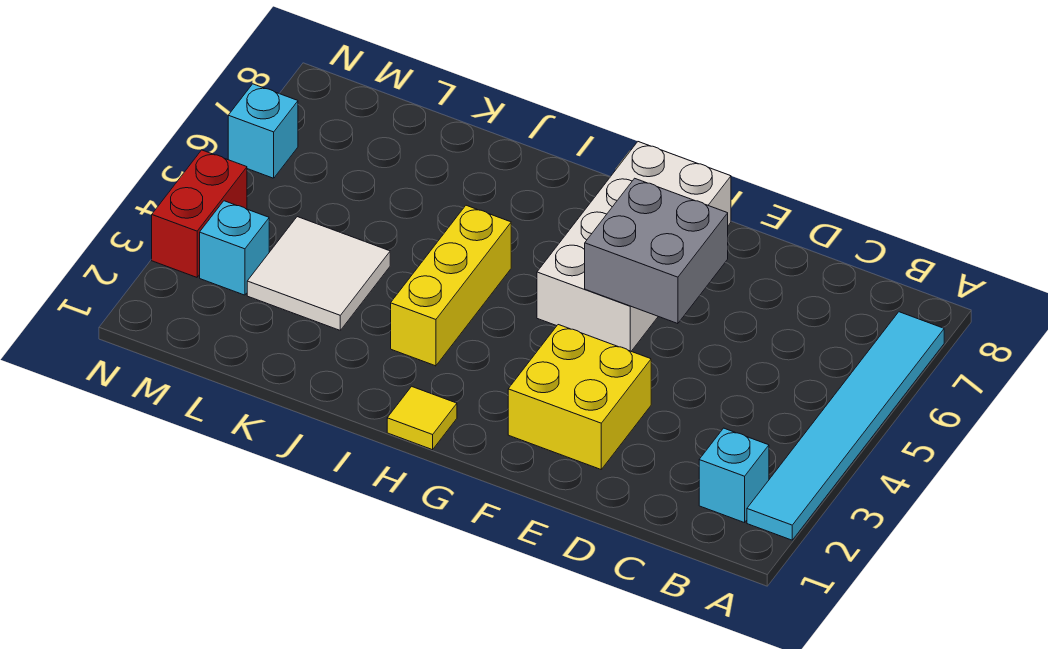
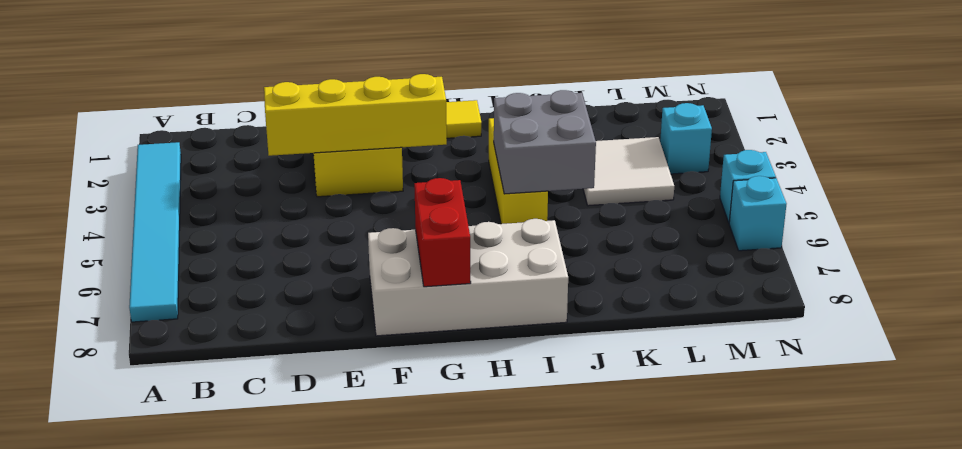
cyan brick B2 level 1 -> cyan brick N5 level 1
none -> yellow brick D3:G3 level 2
grey brick E5:F6 level 2 -> grey brick I4:J5 level 2
white brick F5:G8 level 1 -> white brick F7:I8 level 1
red brick N3:N4 level 1 -> red brick G7:G8 level 2

